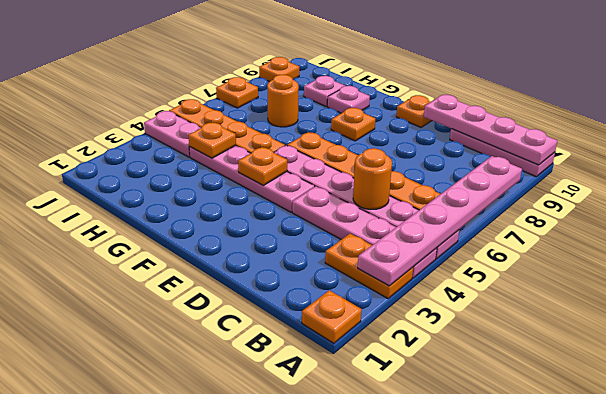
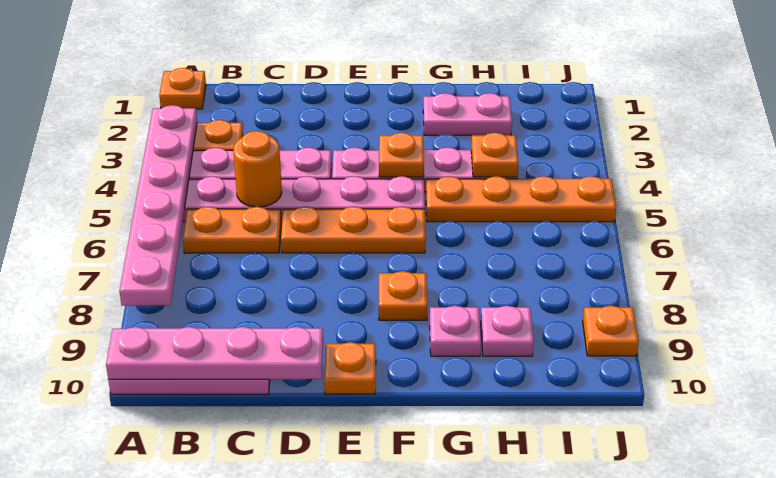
orange round brick H7 level 1 -> none
pink plate I4:J4 level 1 -> pink plate G2:H2 level 1
orange plate J7 level 1 -> none

